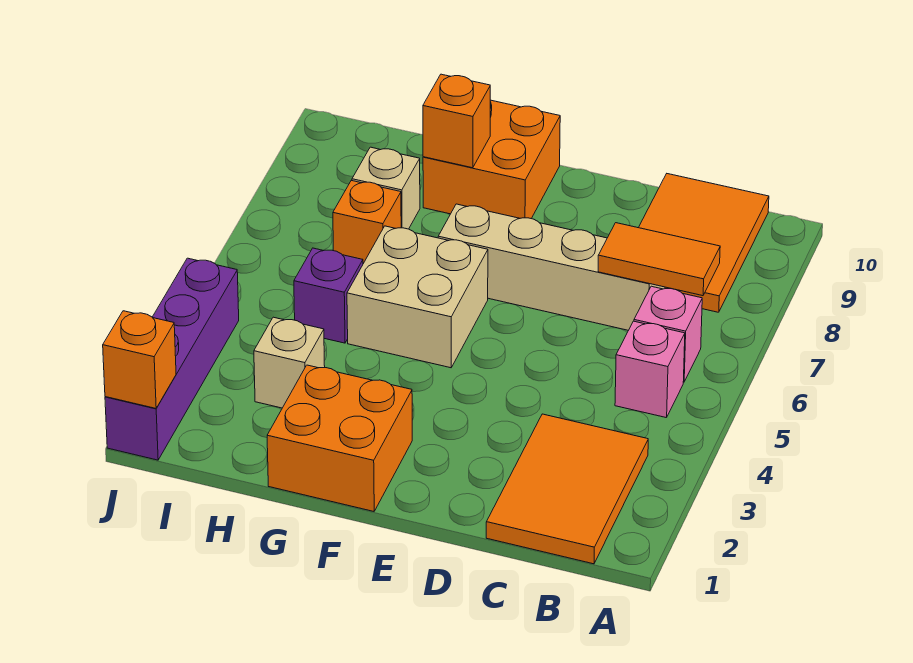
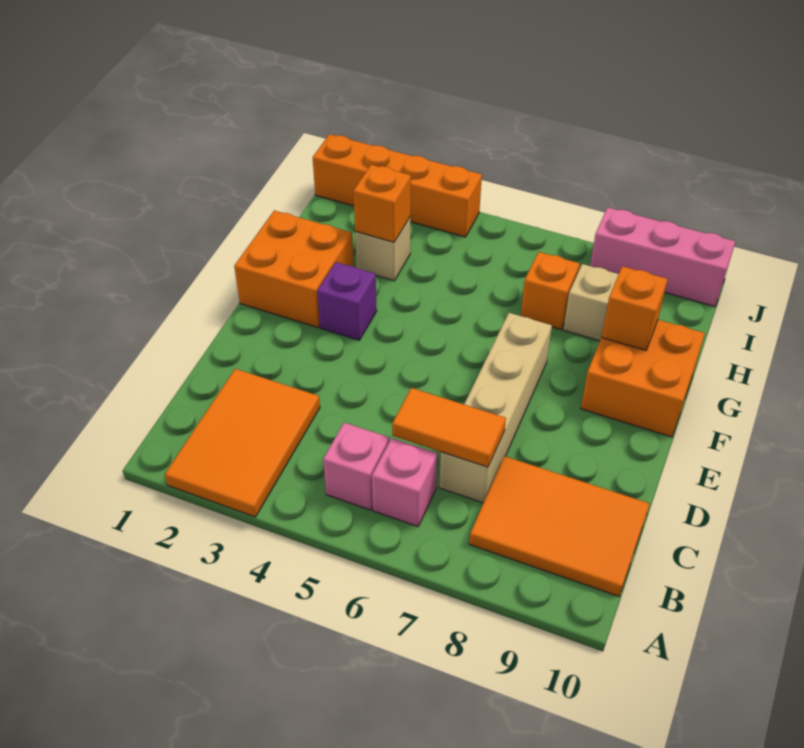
orange tile B1:C3 level 1 -> orange tile A2:C3 level 1
orange tile B7:C7 level 2 -> orange tile C6:C7 level 2
tan brick F5:G6 level 1 -> none
purple brick H5 level 1 -> purple brick F3 level 1
purple brick J1:J4 level 1 -> orange brick J1:J4 level 1
orange brick J1 level 2 -> orange brick H3 level 2
none -> pink brick J8:J10 level 1

